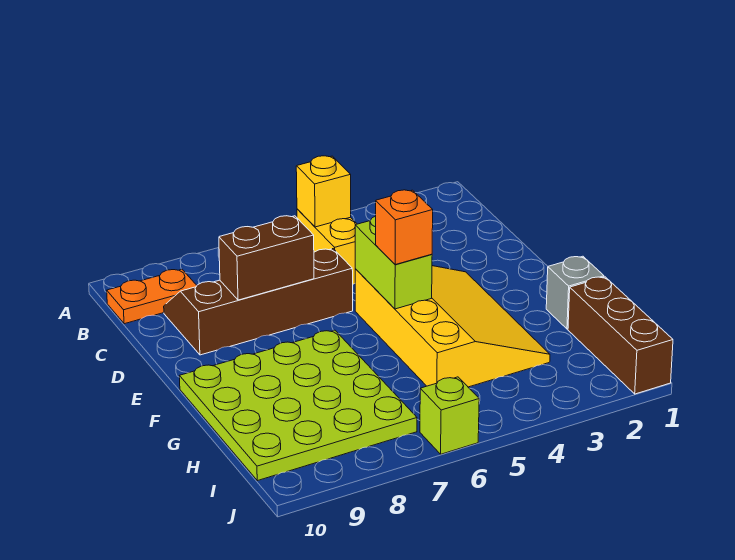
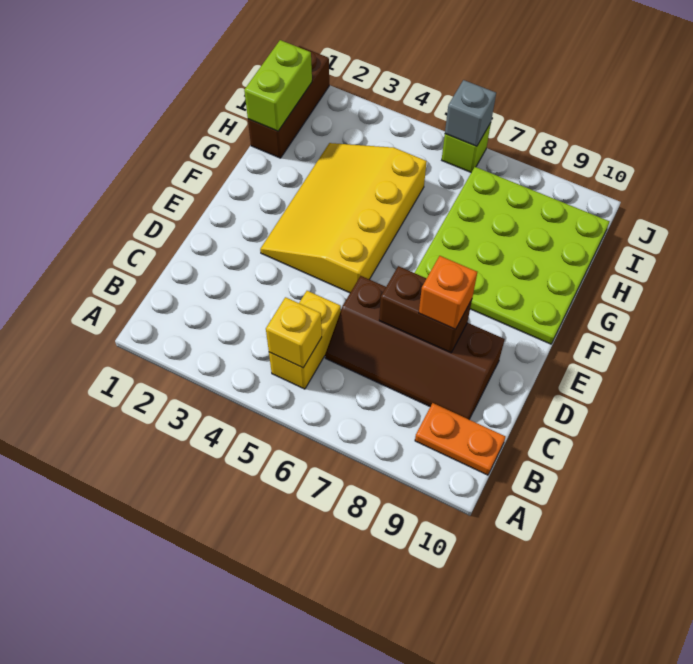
lime brick E5:F5 level 2 -> lime brick H1:I1 level 2
orange brick F5 level 3 -> orange brick D8 level 3
grey brick G1 level 1 -> grey brick J6 level 2

